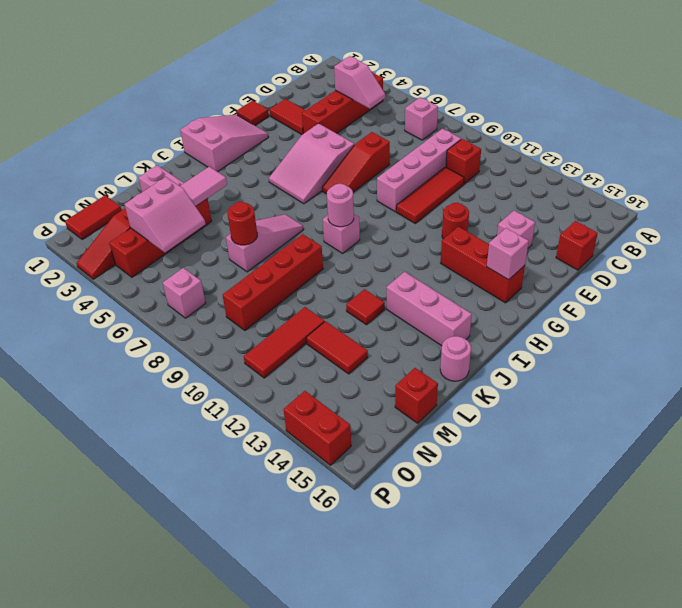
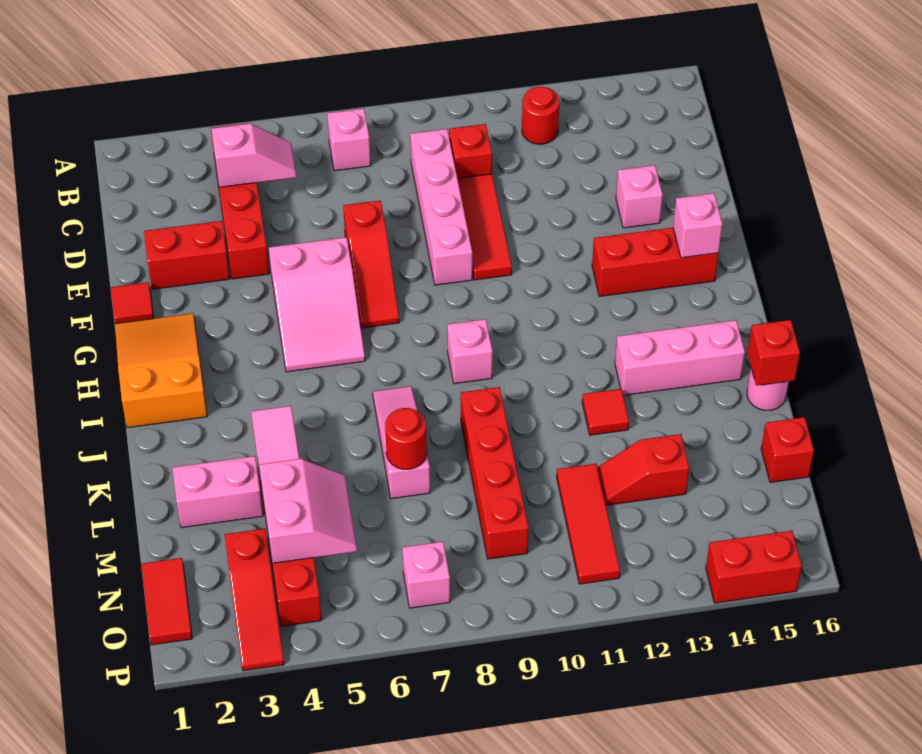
red brick D16 level 1 -> red brick K16 level 2
red tile E2:E3 level 1 -> red brick E2:E3 level 1
red round brick F12 level 1 -> red round brick B12 level 1
pink slope G1:I2 level 1 top I -> orange slope G1:I2 level 1 top I
pink round brick I9 level 2 -> none
red tile M12:M13 level 1 -> red slope M12:M13 level 1 top 13

